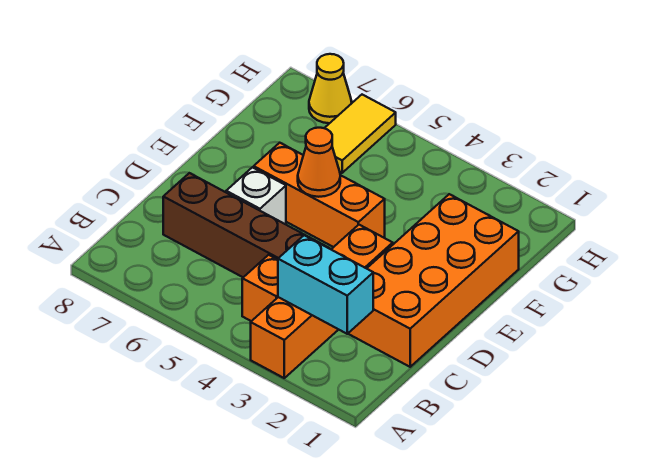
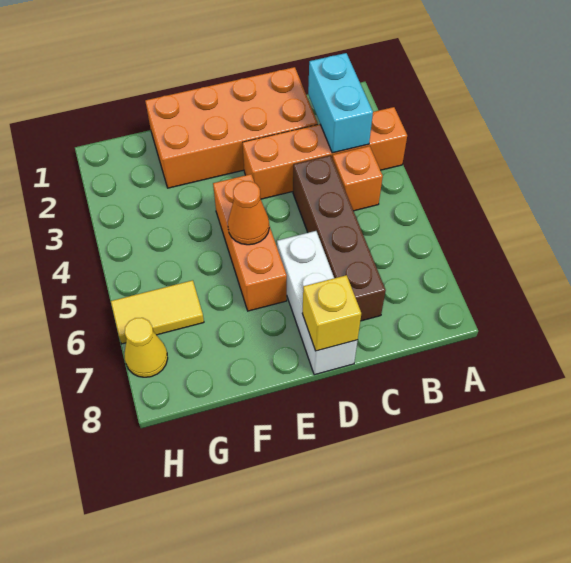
white brick D6 level 1 -> white brick D6:D8 level 1
none -> yellow brick D8 level 2

